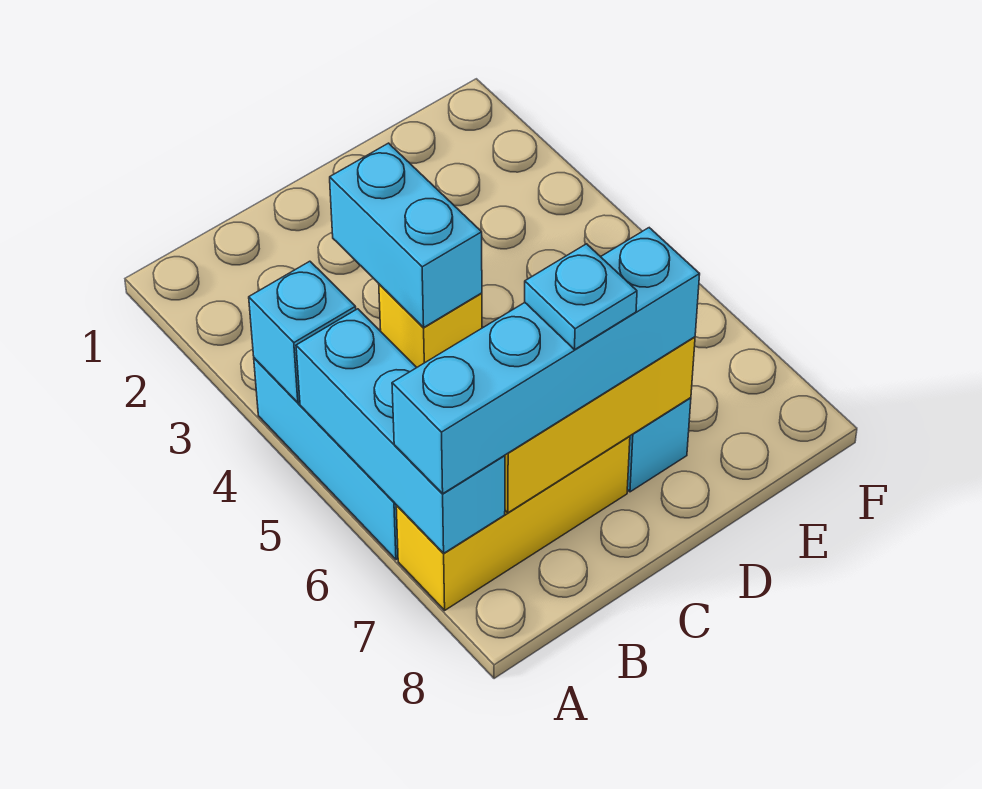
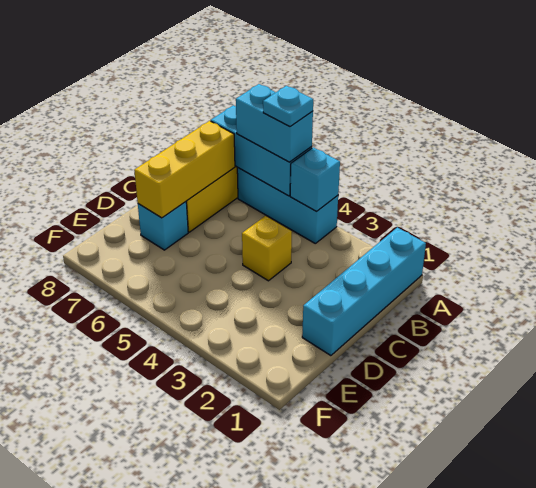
cyan brick A7:D7 level 3 -> cyan brick A1:D1 level 1
cyan brick C3:C4 level 2 -> cyan brick A5:A6 level 3
cyan plate C7 level 4 -> cyan plate A5 level 4

